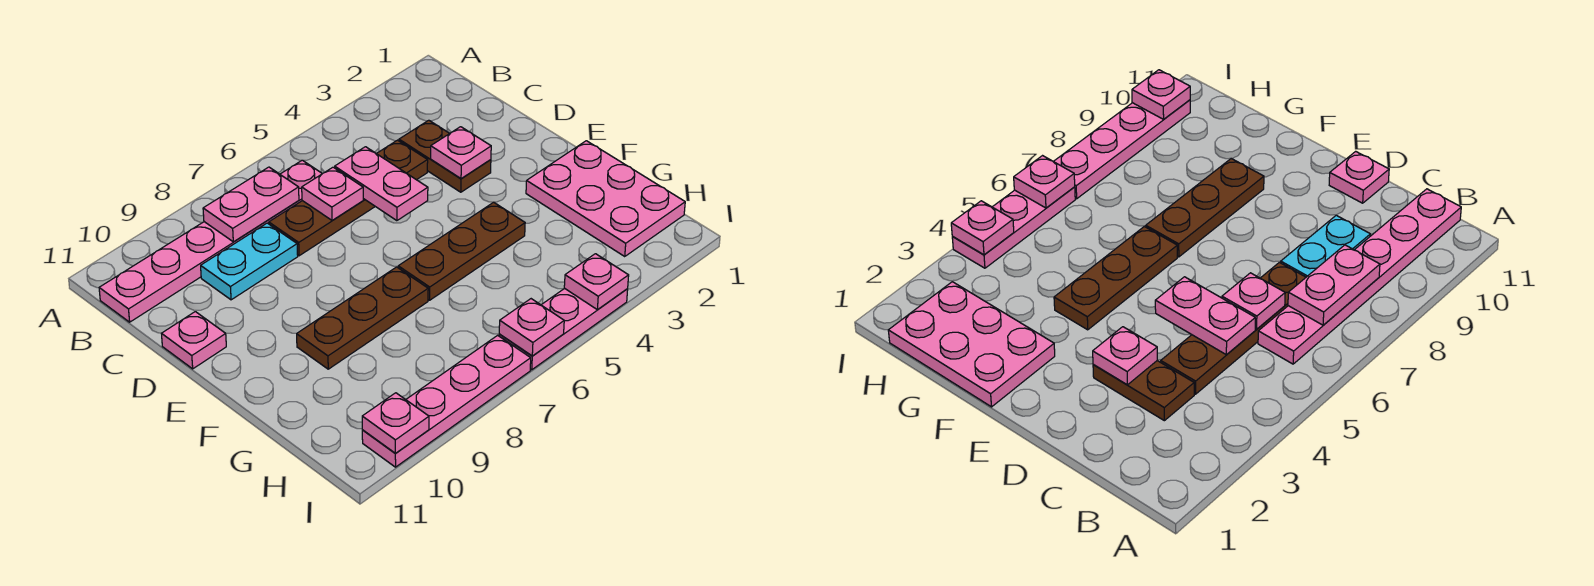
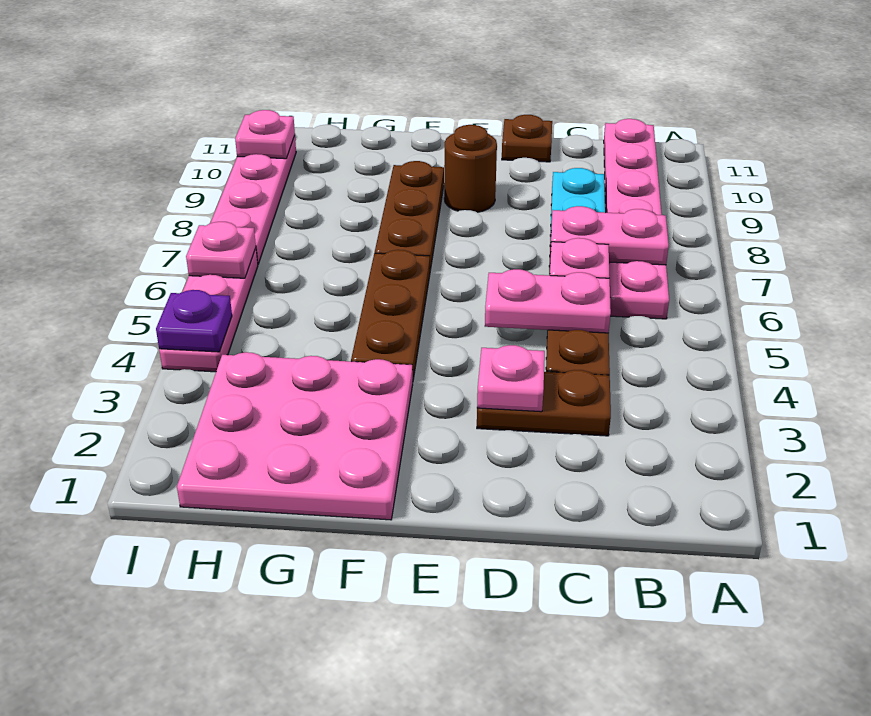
pink plate B7:B8 level 2 -> pink plate B7:C7 level 2
pink plate D11 level 1 -> brown plate D11 level 1
none -> brown round brick E9 level 1
pink plate F1:H2 level 1 -> pink plate F1:H3 level 1
pink plate I4 level 2 -> purple plate I4 level 2

